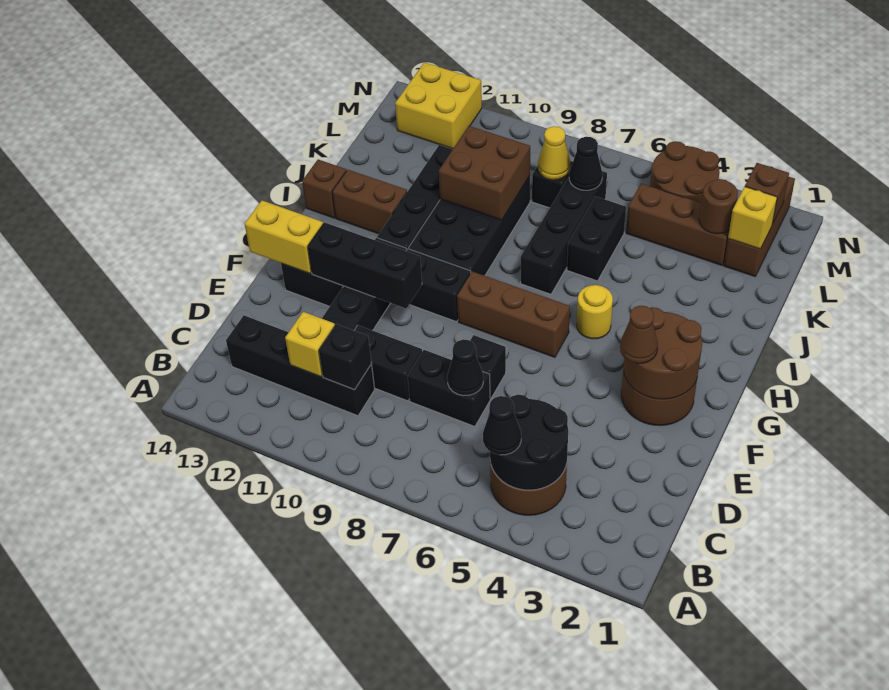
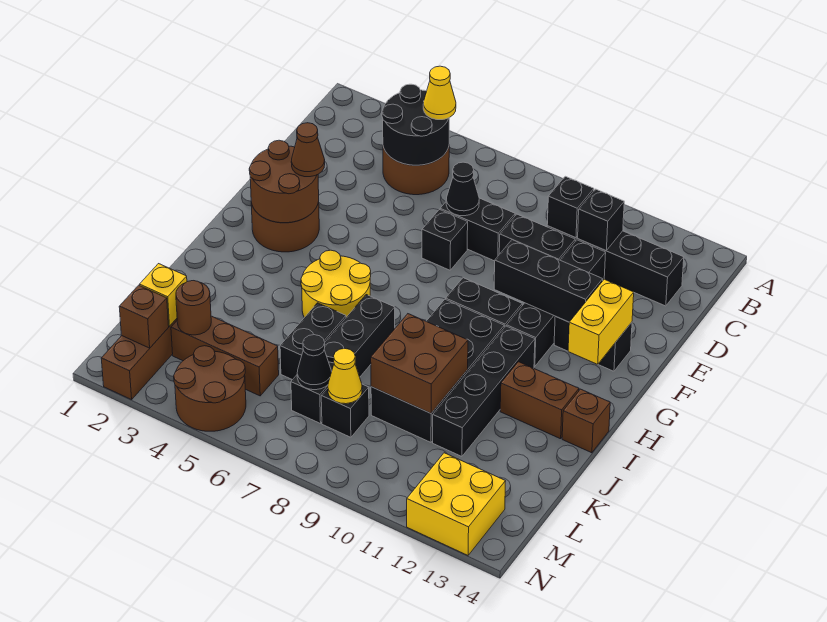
black cone B5 level 3 -> yellow cone B5 level 3
yellow brick C11 level 2 -> black brick C11 level 2
yellow brick F13:F14 level 2 -> yellow brick F13:G13 level 2
brown brick G6:G8 level 1 -> none
yellow round brick H5 level 1 -> yellow round brick H5:I6 level 1

